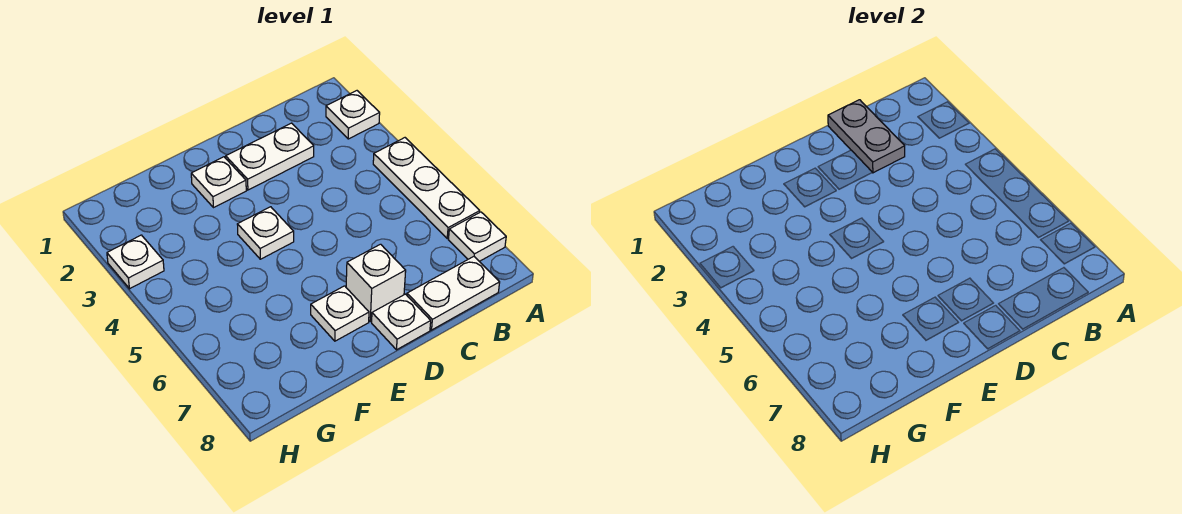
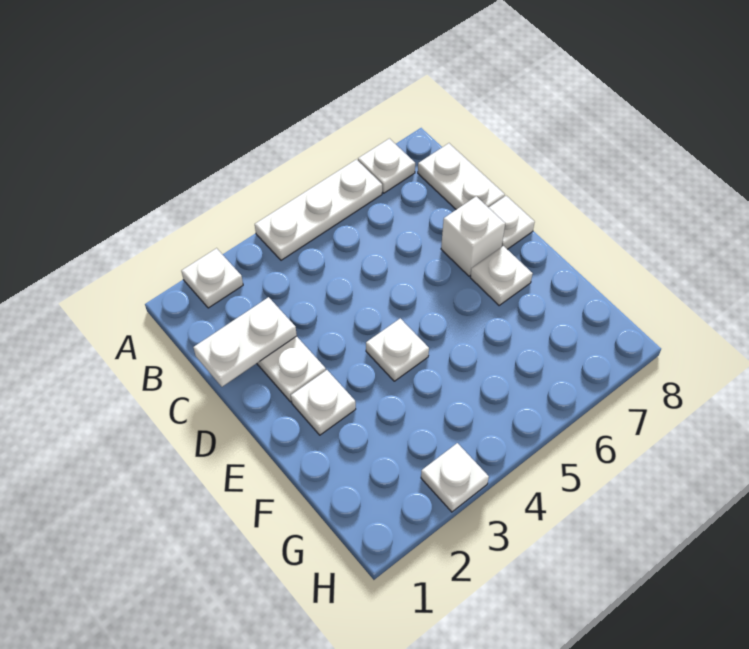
grey plate C1:C2 level 2 -> white plate C1:C2 level 2

